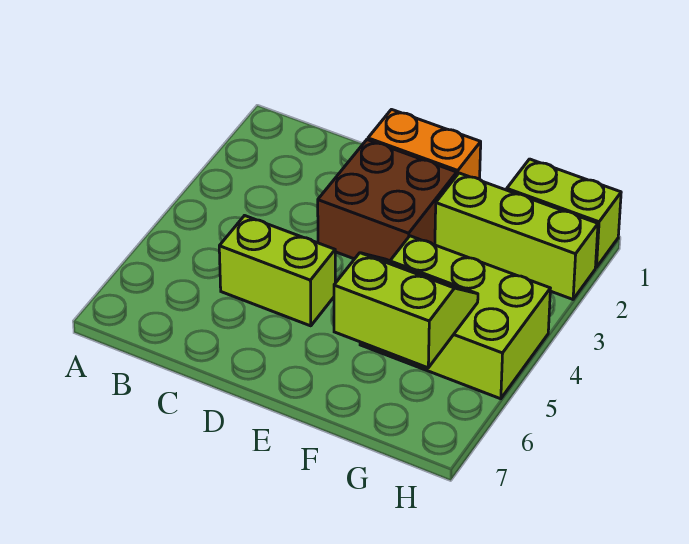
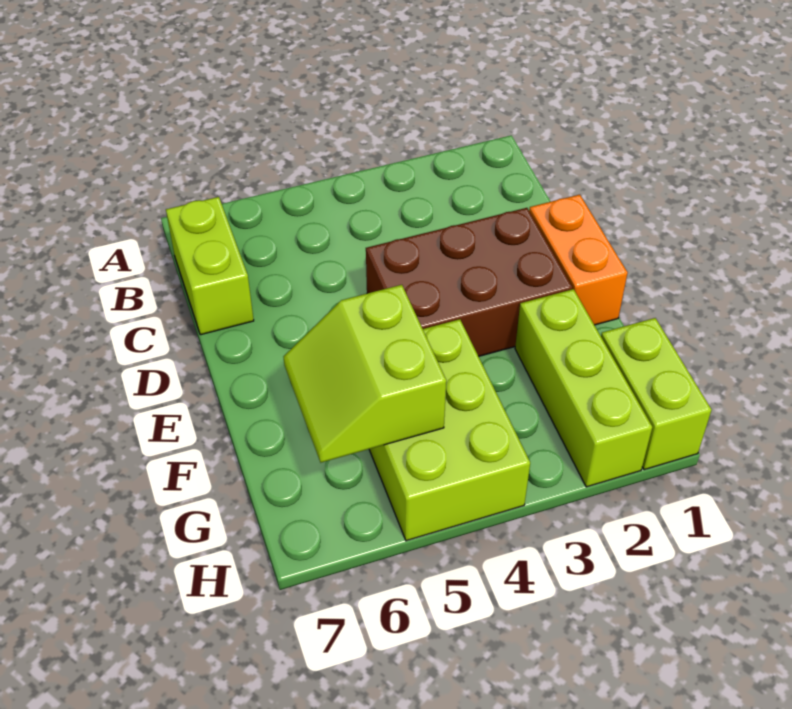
lime brick C5:D5 level 1 -> lime brick B7:C7 level 1
brown brick D2:E3 level 1 -> brown brick D2:E4 level 1
lime slope F5:G6 level 2 top 6 -> lime slope F5:G6 level 2 top 5

